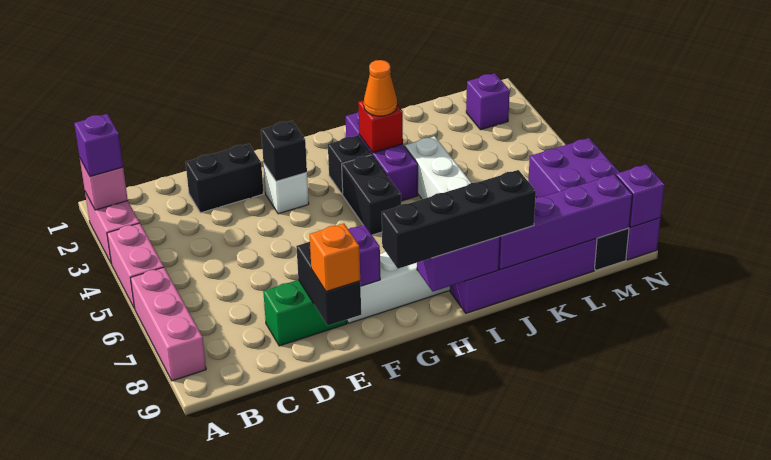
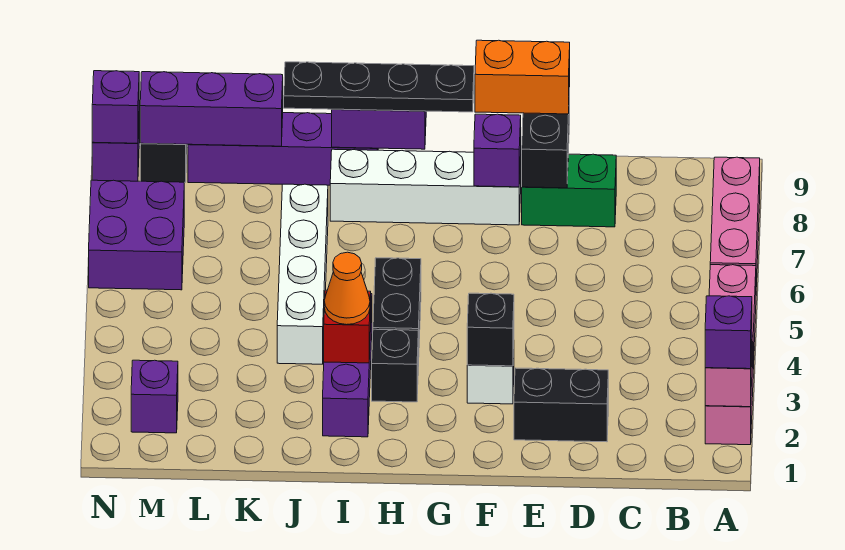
orange brick E9 level 3 -> orange brick E9:F9 level 3
black brick G9:J9 level 3 -> black plate G9:J9 level 3
purple brick J9:M9 level 2 -> purple brick K9:M9 level 2

